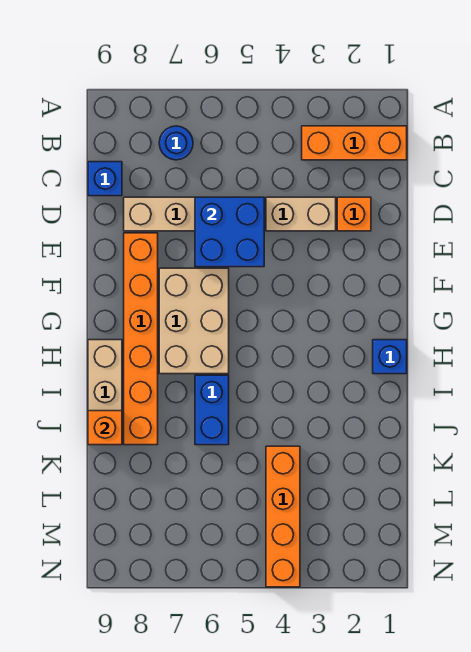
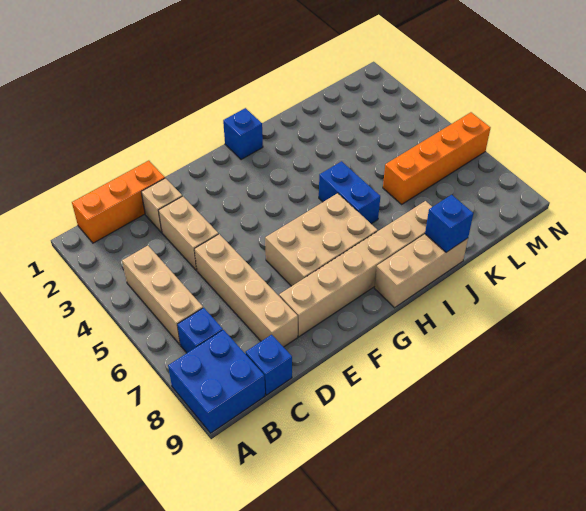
orange brick B1:B3 level 1 -> orange brick B1:D1 level 1
none -> tan brick B4:B6 level 1
blue round brick B7 level 1 -> blue brick B7 level 1
orange brick D2 level 1 -> tan brick D2 level 1
blue brick D5:E6 level 2 -> blue brick A8:B9 level 1
orange brick E8:J8 level 1 -> tan brick E8:J8 level 1
blue brick I6:J6 level 1 -> blue brick I5:I6 level 1
orange brick J9 level 2 -> blue brick J9 level 2
orange brick K4:N4 level 1 -> orange brick K6:N6 level 1

